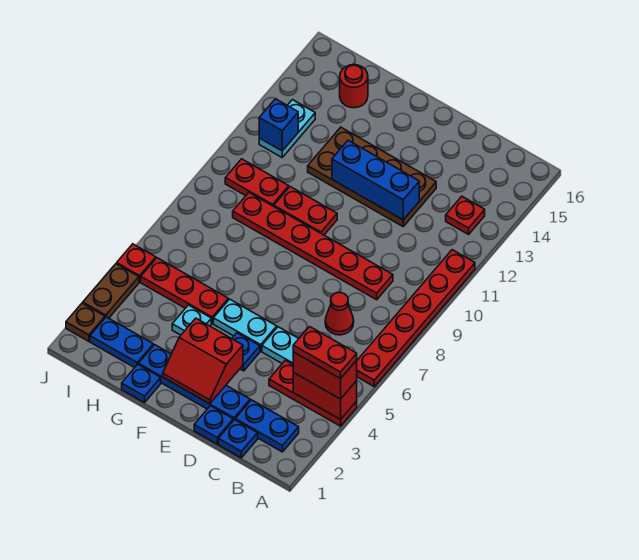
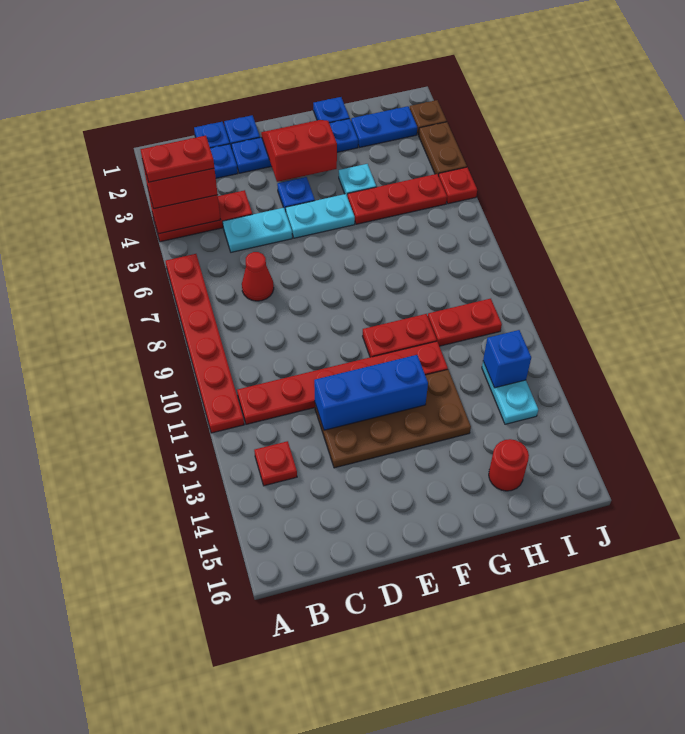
red plate C9:H9 level 1 -> red plate B11:G11 level 1

